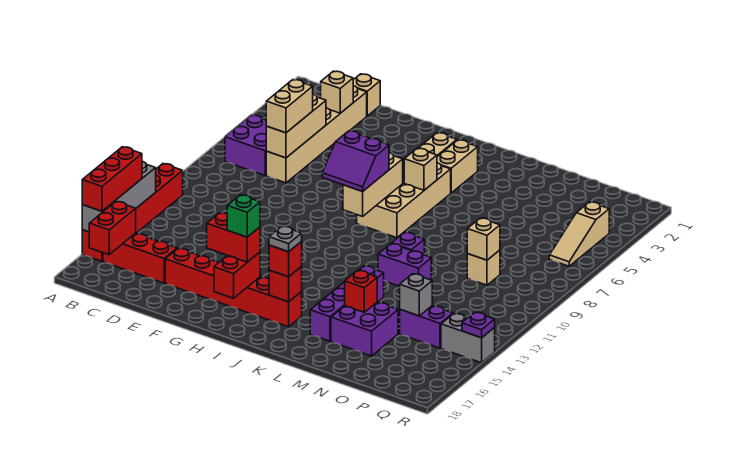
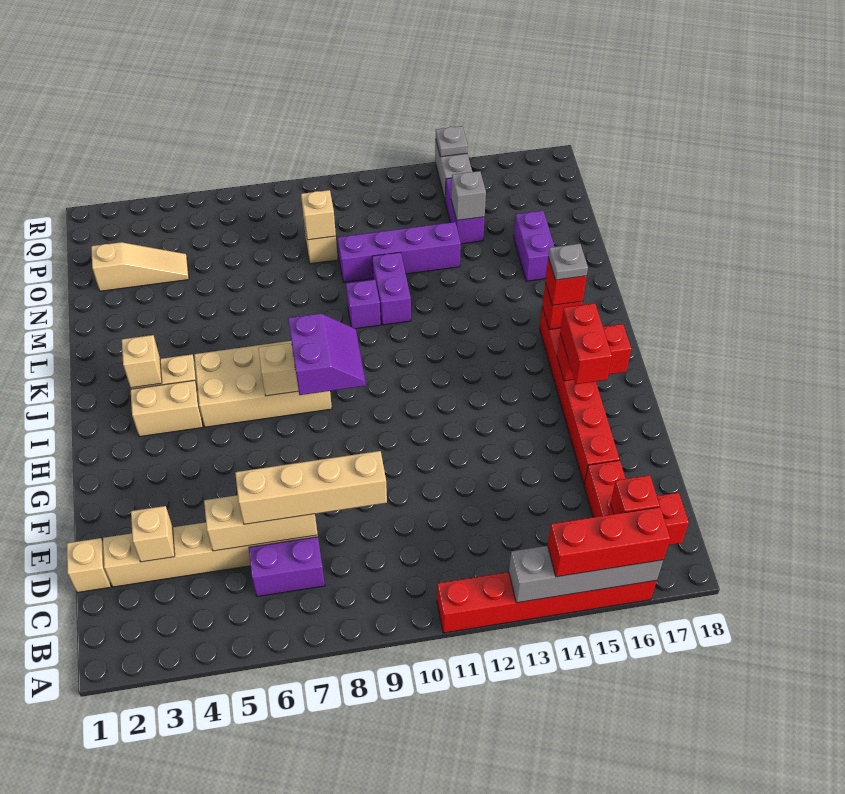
purple brick B6:C7 level 1 -> purple brick C6:C7 level 1
tan brick D6:D7 level 3 -> tan brick D6:D9 level 3
green brick H16 level 4 -> none
tan brick J6 level 2 -> tan brick J3 level 2
purple brick L13:L16 level 1 -> purple brick N10:N13 level 1
purple brick M15:N16 level 1 -> purple brick M16:N16 level 1
red brick M15 level 2 -> red brick B16 level 3
tan slope Q4:Q6 level 1 top 4 -> tan slope O2:O4 level 1 top 2
purple plate R14 level 2 -> grey plate R14 level 2

